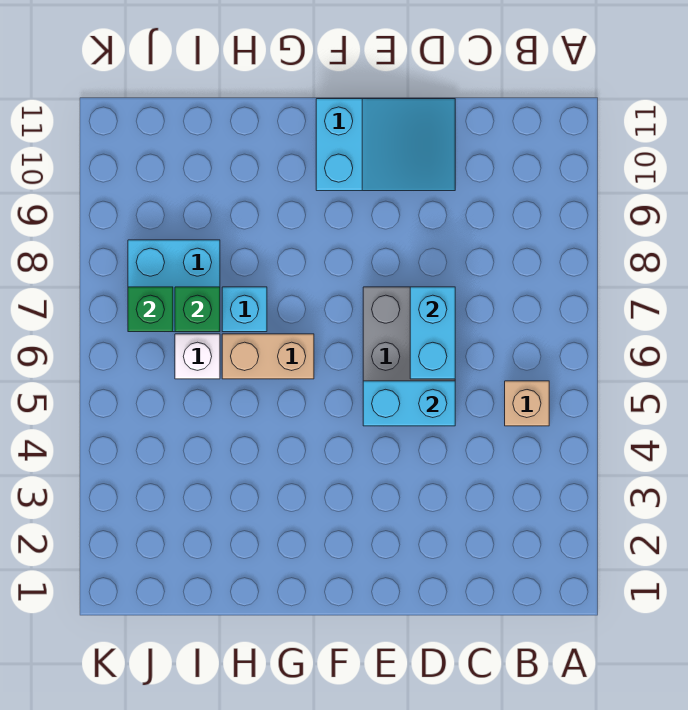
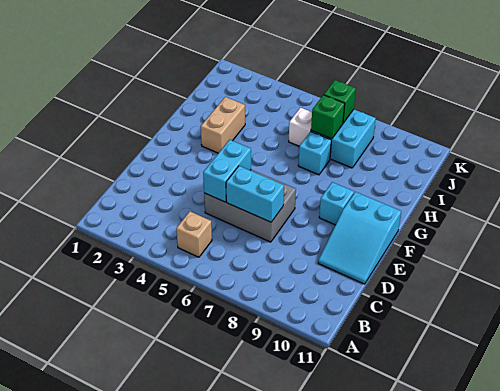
none -> cyan brick F9 level 1
tan brick G6:H6 level 1 -> tan brick G3:H3 level 1

